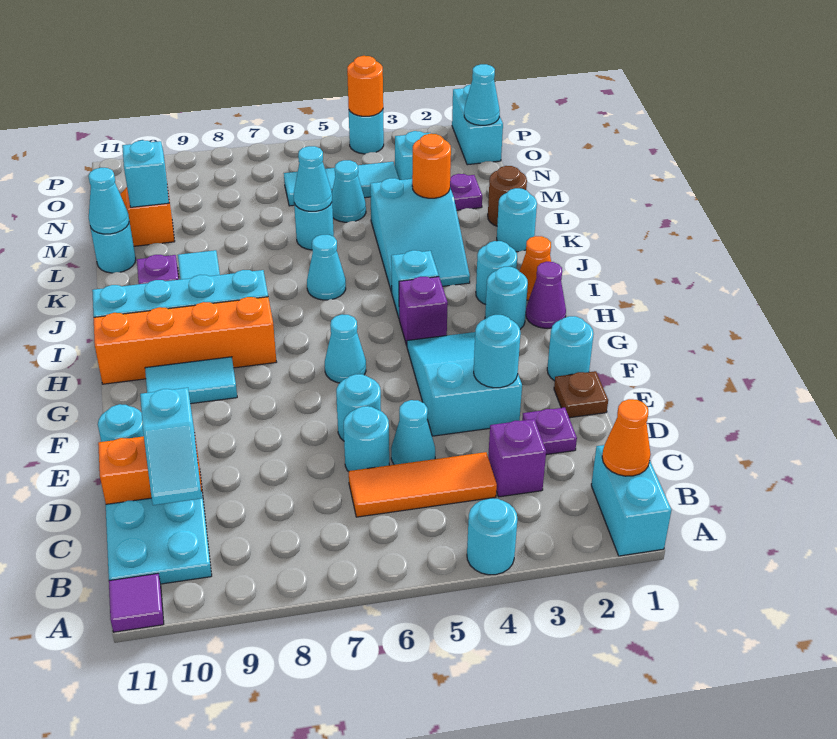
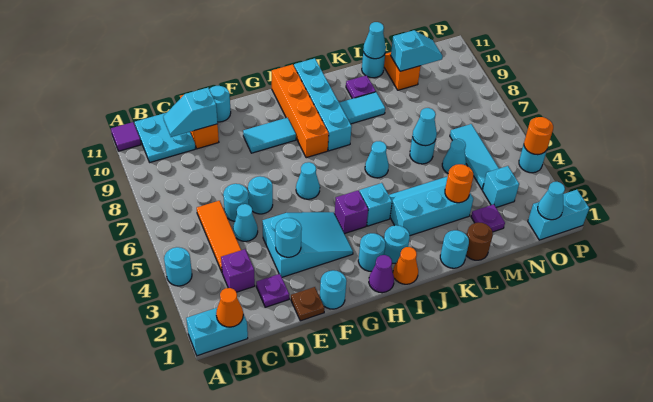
cyan tile G9:G10 level 1 -> cyan tile F9:G9 level 1
cyan slope J3:L4 level 1 top L -> cyan slope J3:L4 level 1 top 3

